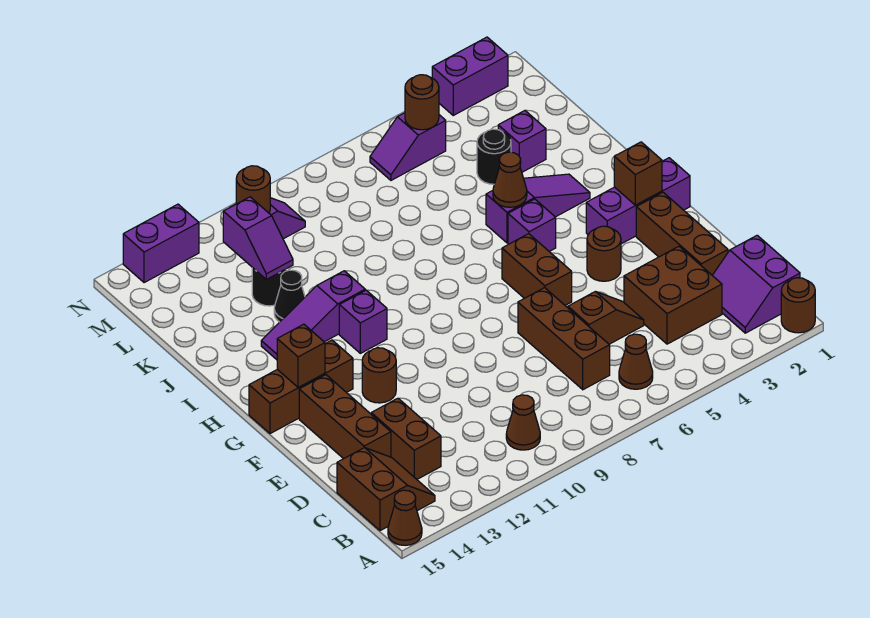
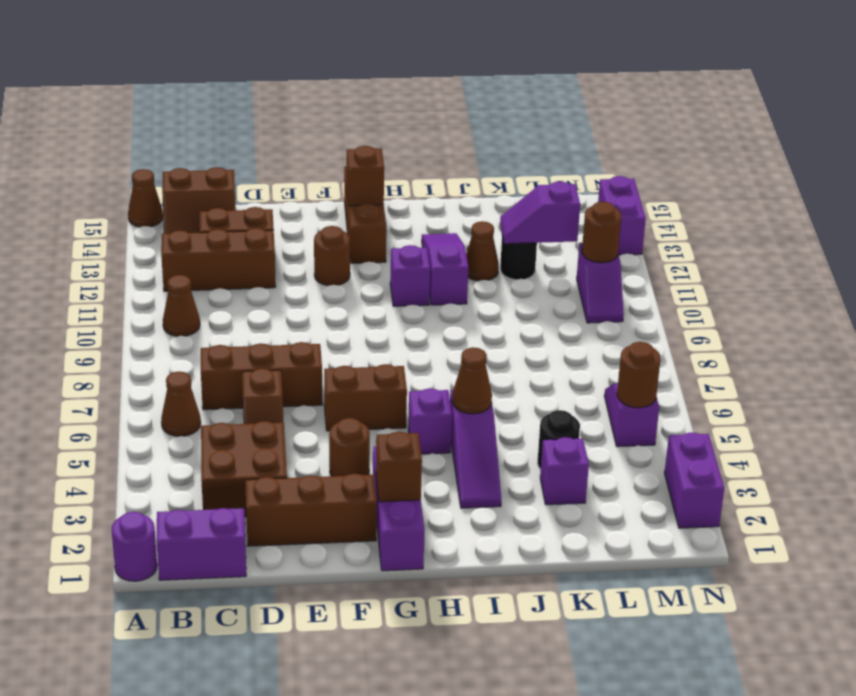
brown round brick A1 level 1 -> purple round brick A1 level 1
brown brick D14:F14 level 1 -> brown brick B12:D12 level 1
black cone J12 level 1 -> brown cone J12 level 1

